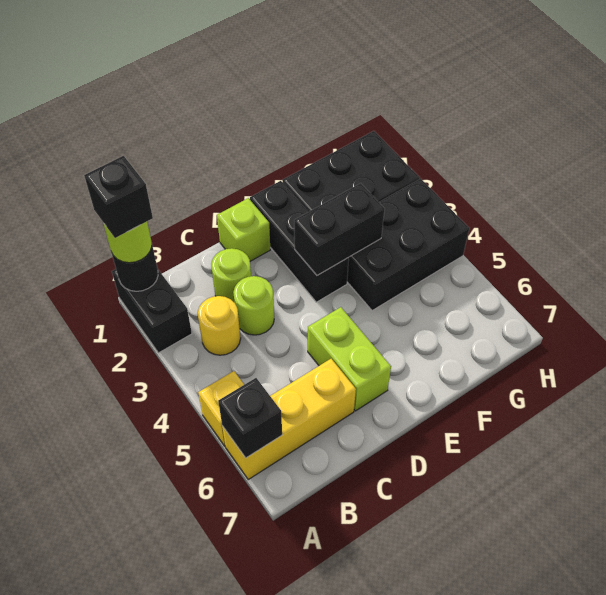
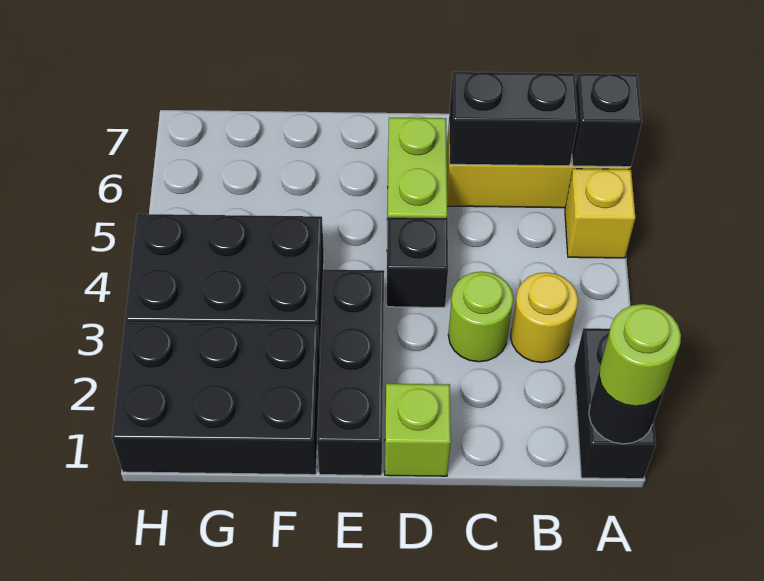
black brick A1 level 4 -> black brick D4 level 1
lime round brick C2 level 1 -> none
black brick E3:F3 level 2 -> black brick B6:C6 level 2

